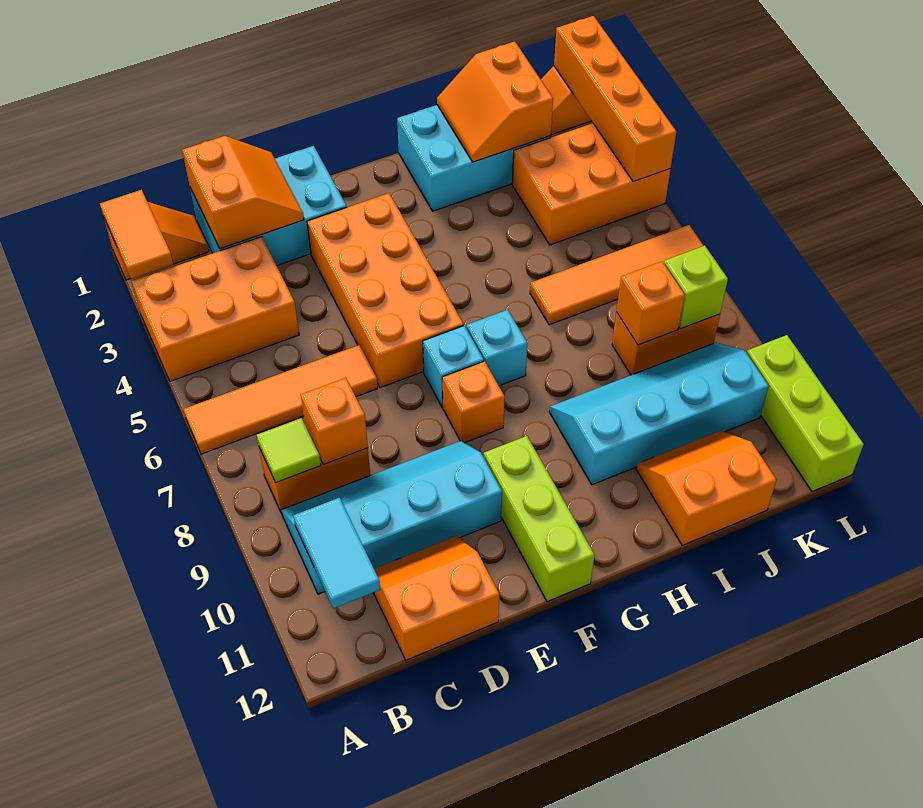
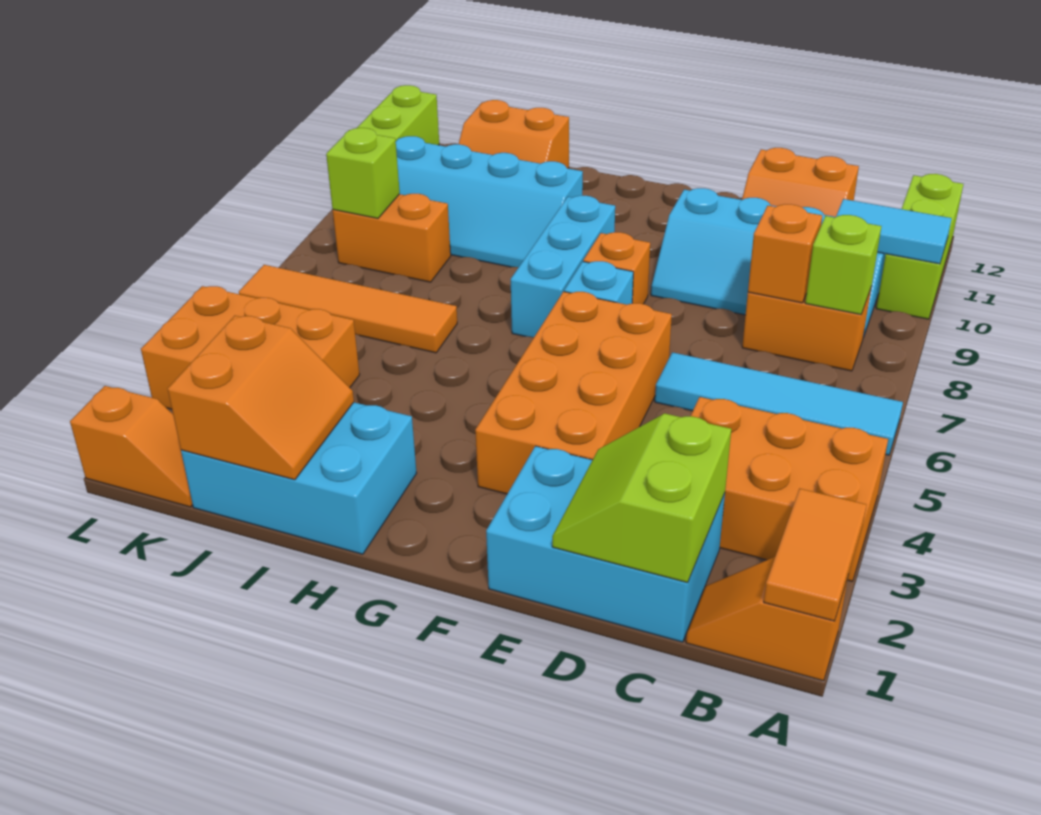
orange tile A6:D6 level 1 -> cyan tile A6:D6 level 1
lime tile B8 level 2 -> lime brick B8 level 2
cyan tile B10:B11 level 2 -> cyan tile A10:B10 level 2
orange slope C1:D2 level 2 top C -> lime slope C1:D2 level 2 top C
lime brick F10:F12 level 1 -> lime brick A10:A12 level 1
cyan brick G7 level 1 -> cyan brick G7:G9 level 1
orange brick J8 level 2 -> none
orange brick L1:L4 level 2 -> none

